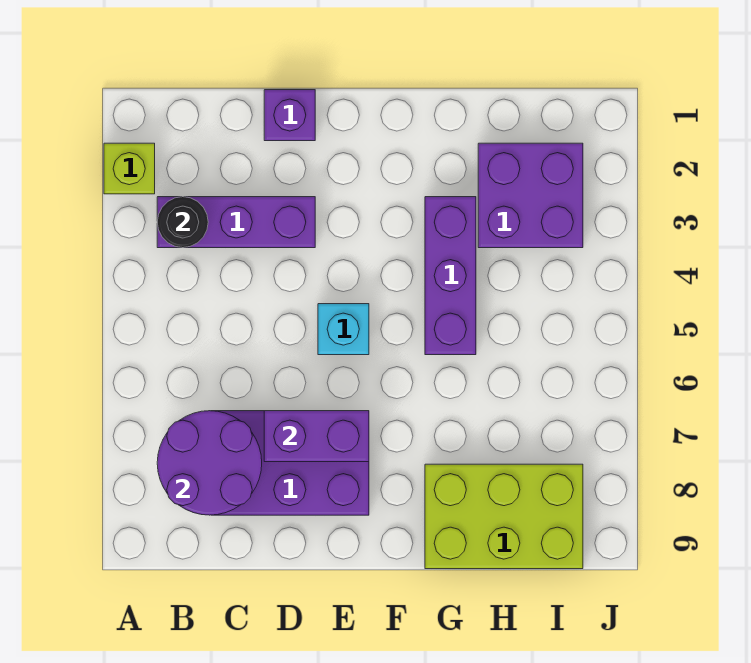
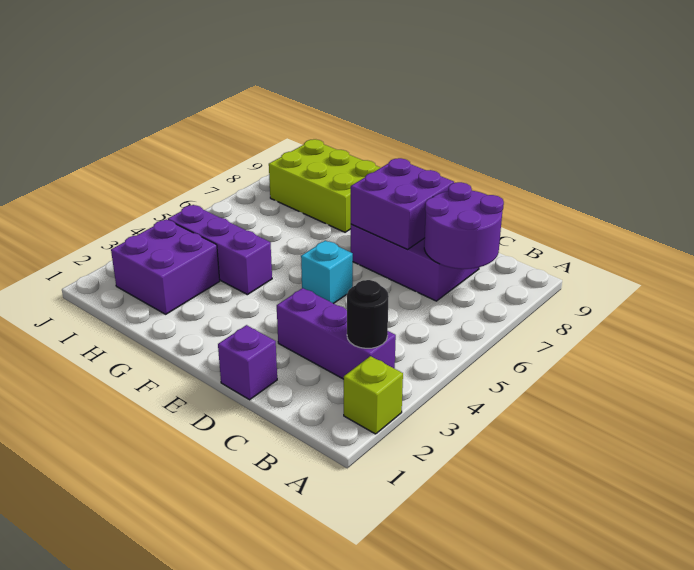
purple brick D7:E7 level 2 -> purple brick D7:E8 level 2
purple brick G3:G5 level 1 -> purple brick G4:I4 level 1

